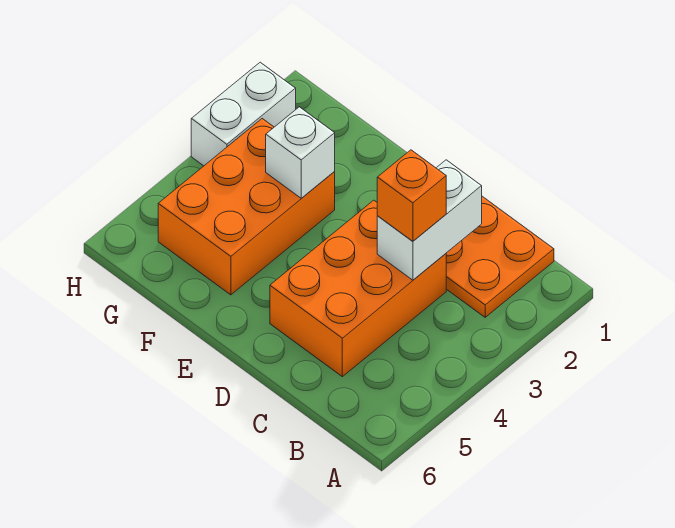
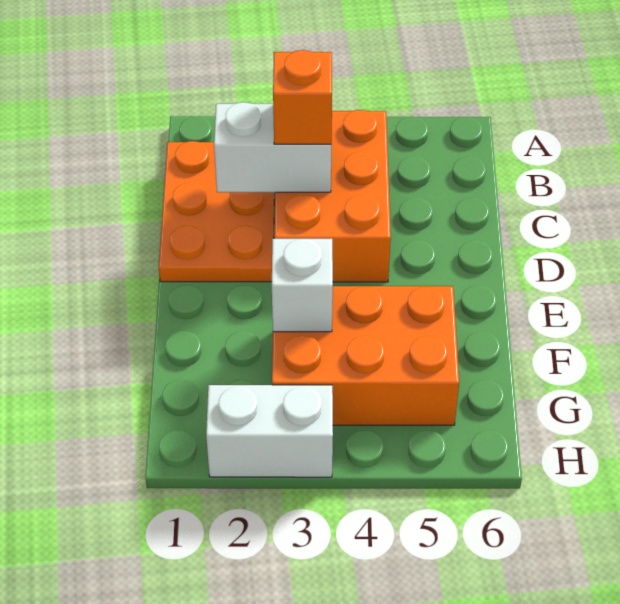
orange brick C3:D5 level 1 -> orange brick B3:D4 level 1

